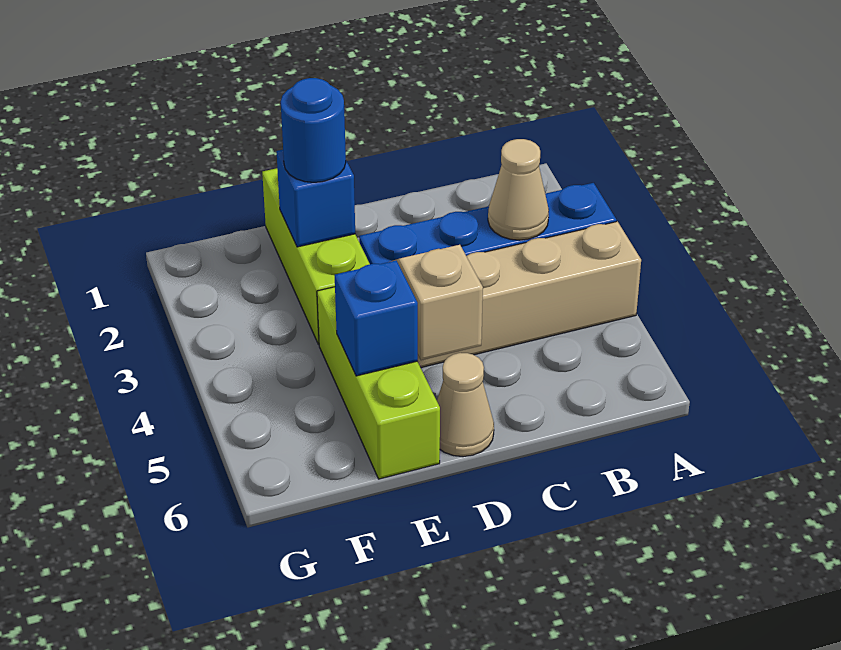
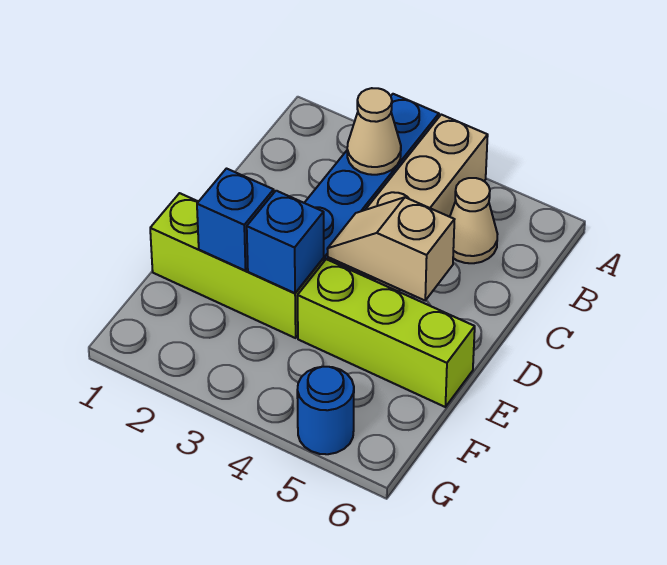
tan cone D6 level 1 -> tan cone B5 level 1
blue round brick E2 level 3 -> blue round brick G5 level 1
blue brick E5 level 2 -> blue brick E3 level 2

